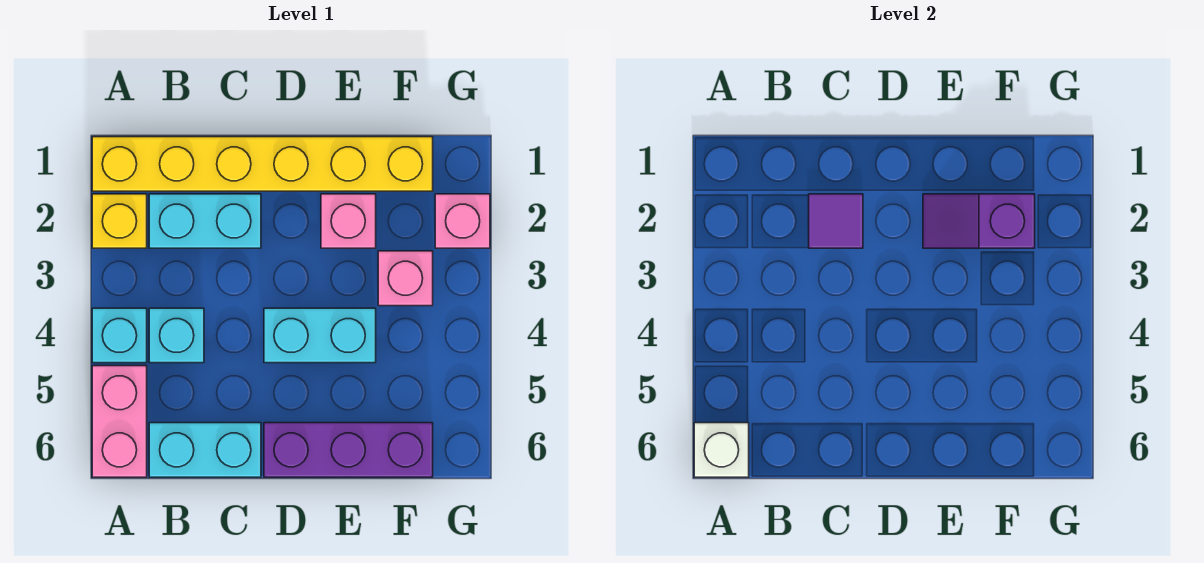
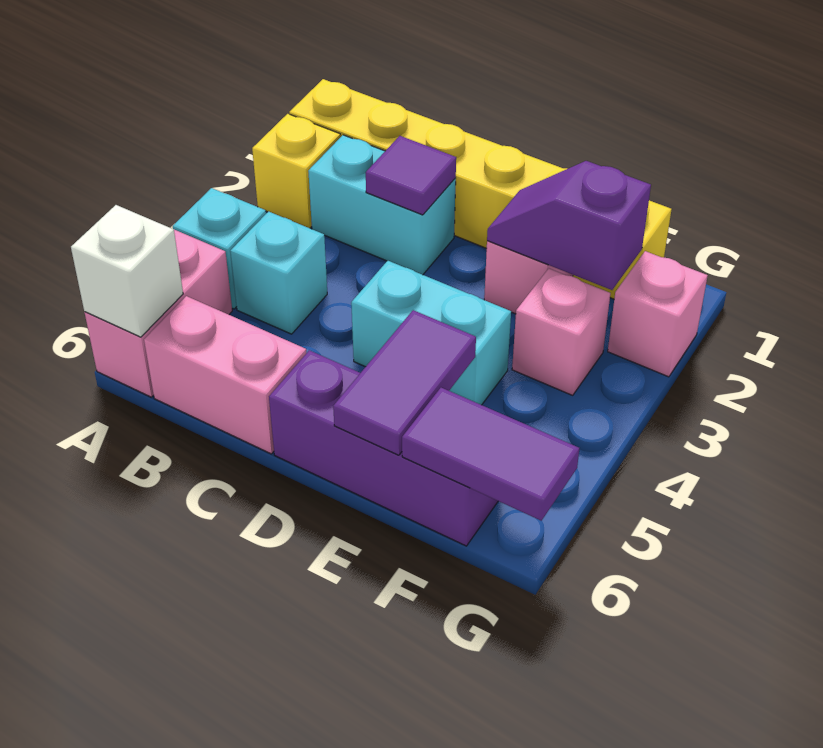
cyan brick B6:C6 level 1 -> pink brick B6:C6 level 1
none -> purple tile E5:E6 level 2
none -> purple tile F6:G6 level 2

